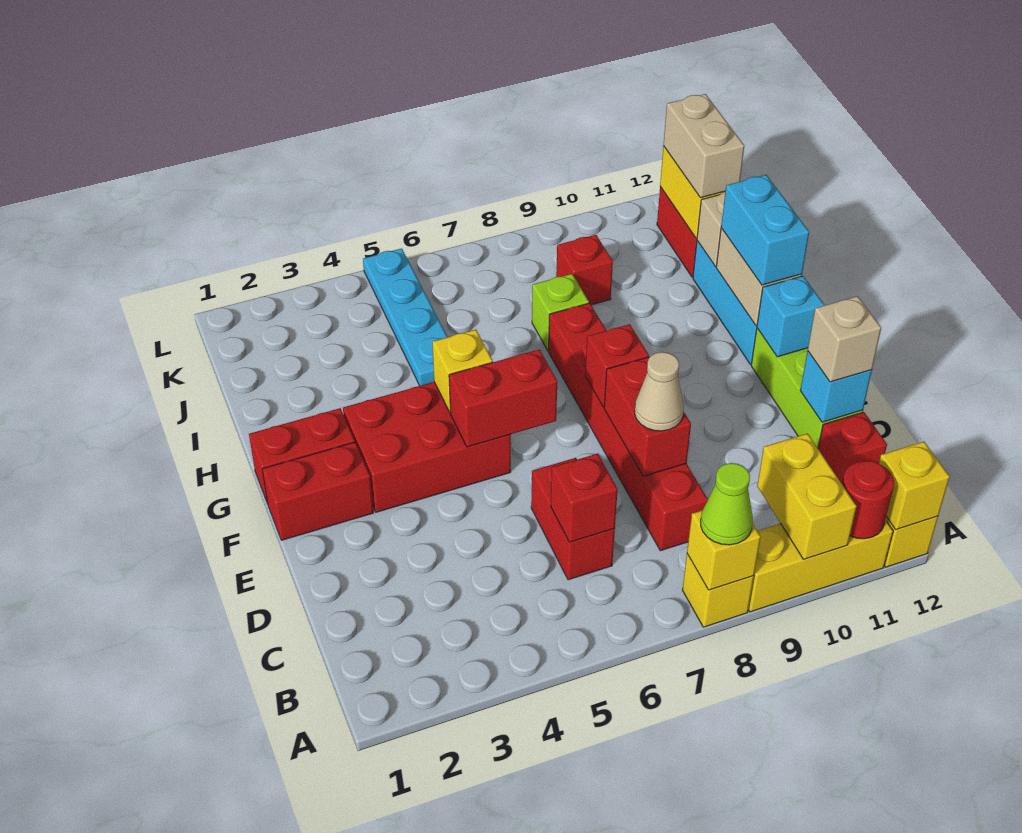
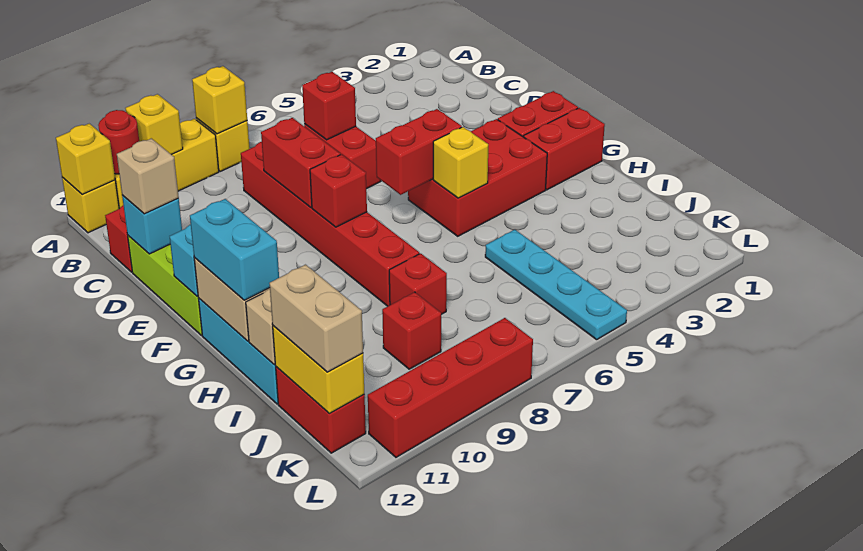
lime cone A8 level 3 -> none
yellow brick A10:B10 level 2 -> yellow brick A10 level 2
tan cone D8 level 3 -> none
lime brick I8 level 1 -> red brick I8 level 1
none -> red brick L8:L11 level 1

